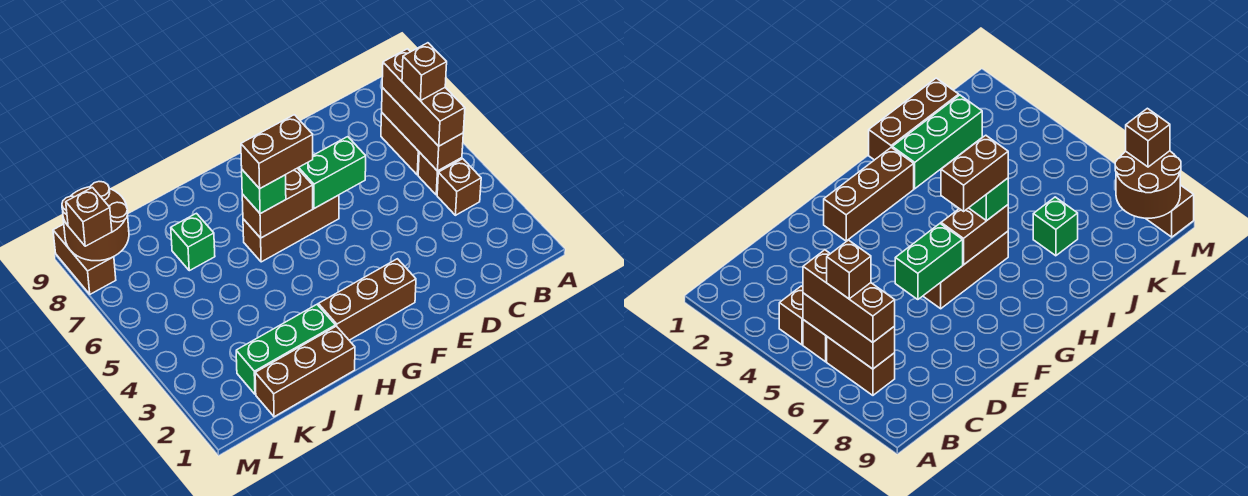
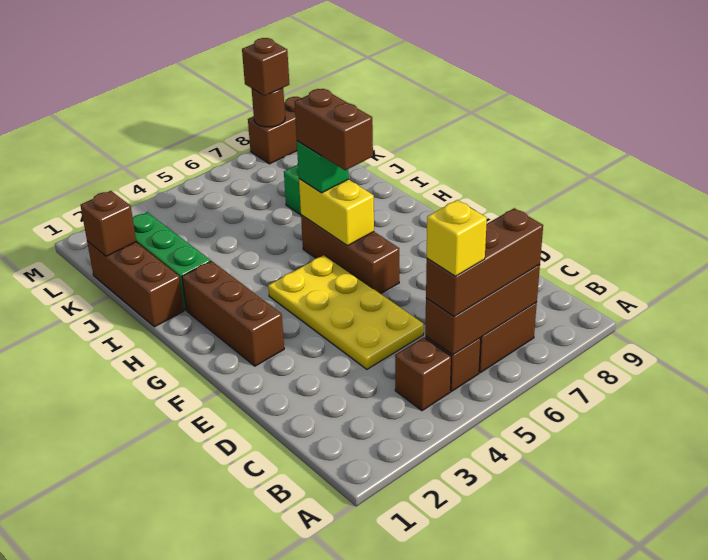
none -> yellow brick B5 level 4
brown brick B6 level 4 -> brown brick K1 level 2
none -> yellow plate D4:G5 level 1
green brick E6:F6 level 2 -> none
brown brick G6:H6 level 2 -> yellow brick G6:H6 level 2
brown round brick L8:M9 level 2 -> brown round brick M8 level 2

